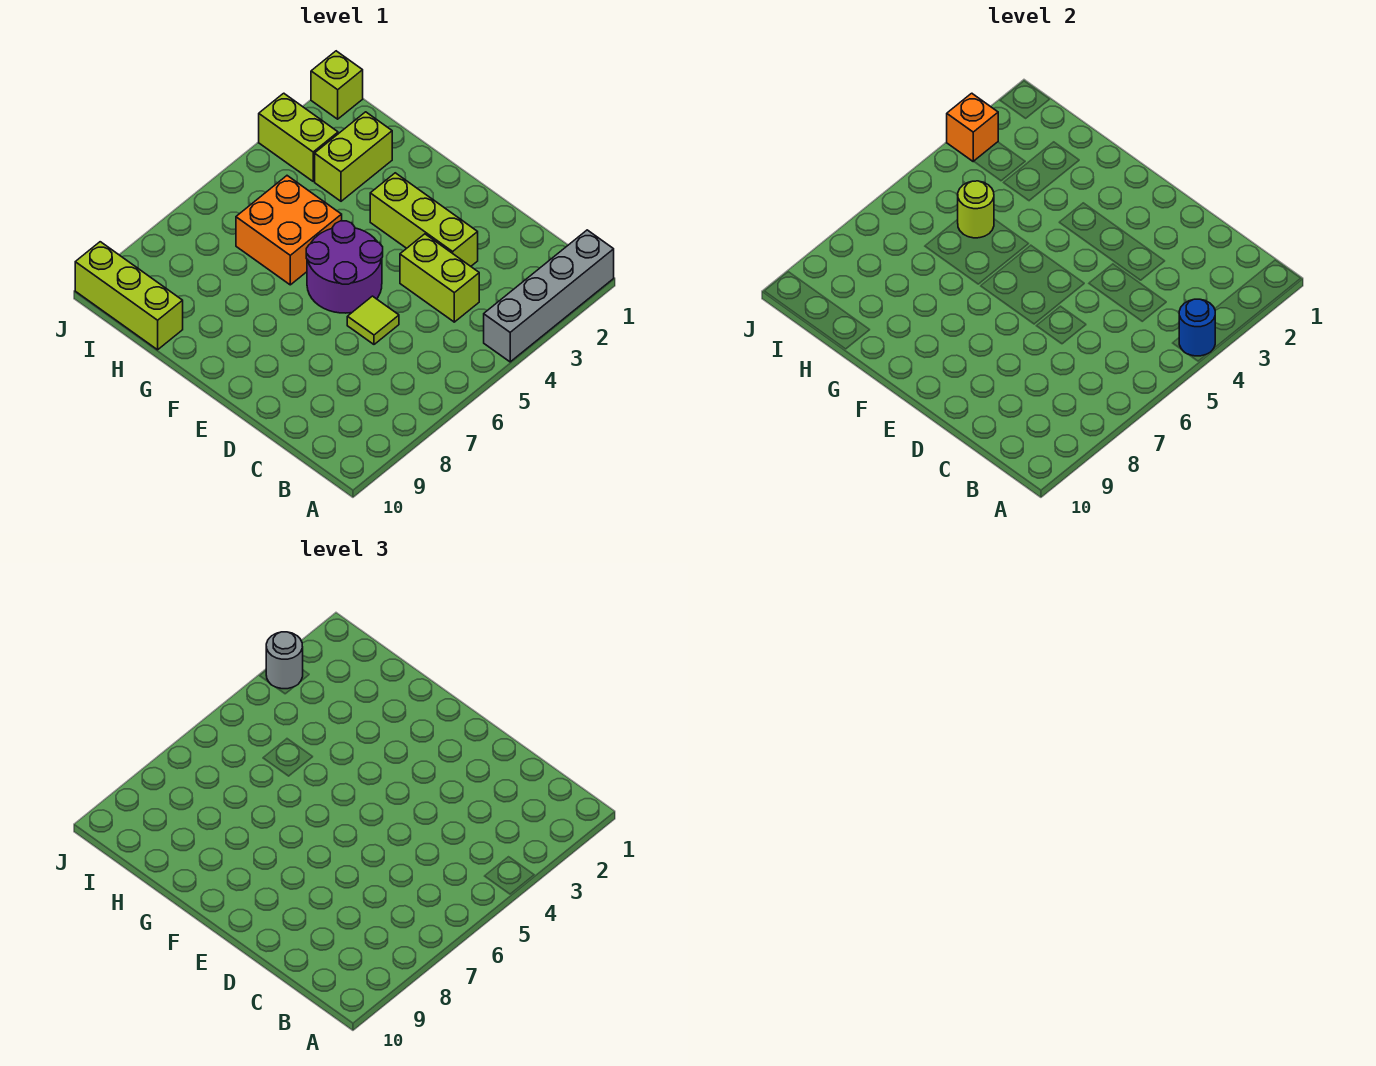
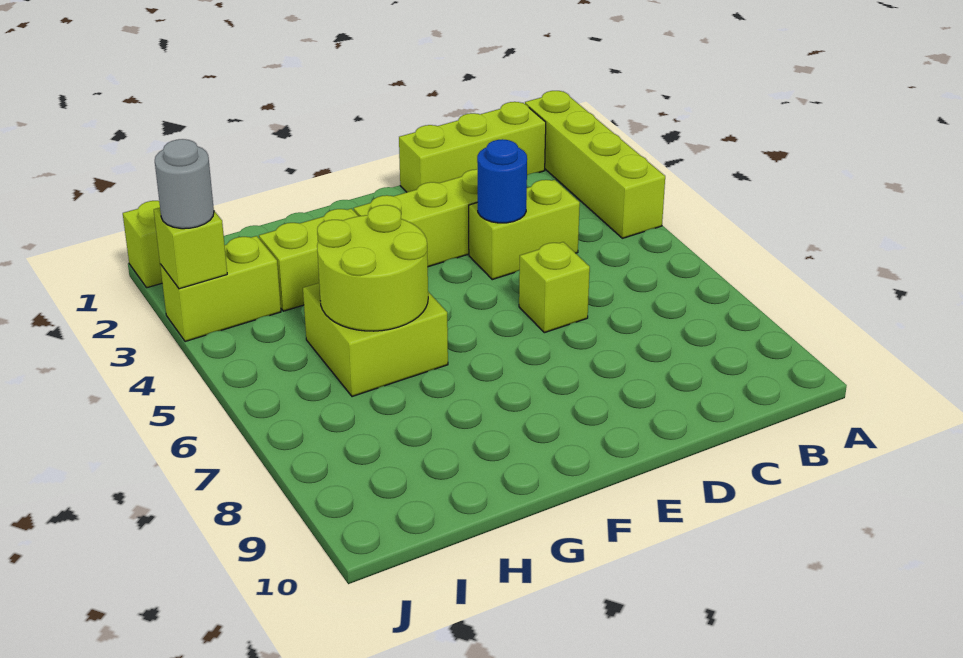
grey brick A1:A4 level 1 -> lime brick A1:A4 level 1
blue round brick A4 level 2 -> blue round brick D4 level 2
lime tile D6 level 1 -> lime brick D6 level 1
purple round brick E5:F6 level 1 -> none
orange brick G5:H6 level 1 -> lime brick G5:H6 level 1
lime brick H2:H3 level 1 -> lime brick G3:H3 level 1
lime round brick H5 level 2 -> lime round brick G5:H6 level 2
lime brick H10:J10 level 1 -> lime brick B1:D1 level 1
orange brick J3 level 2 -> lime brick J3 level 2

